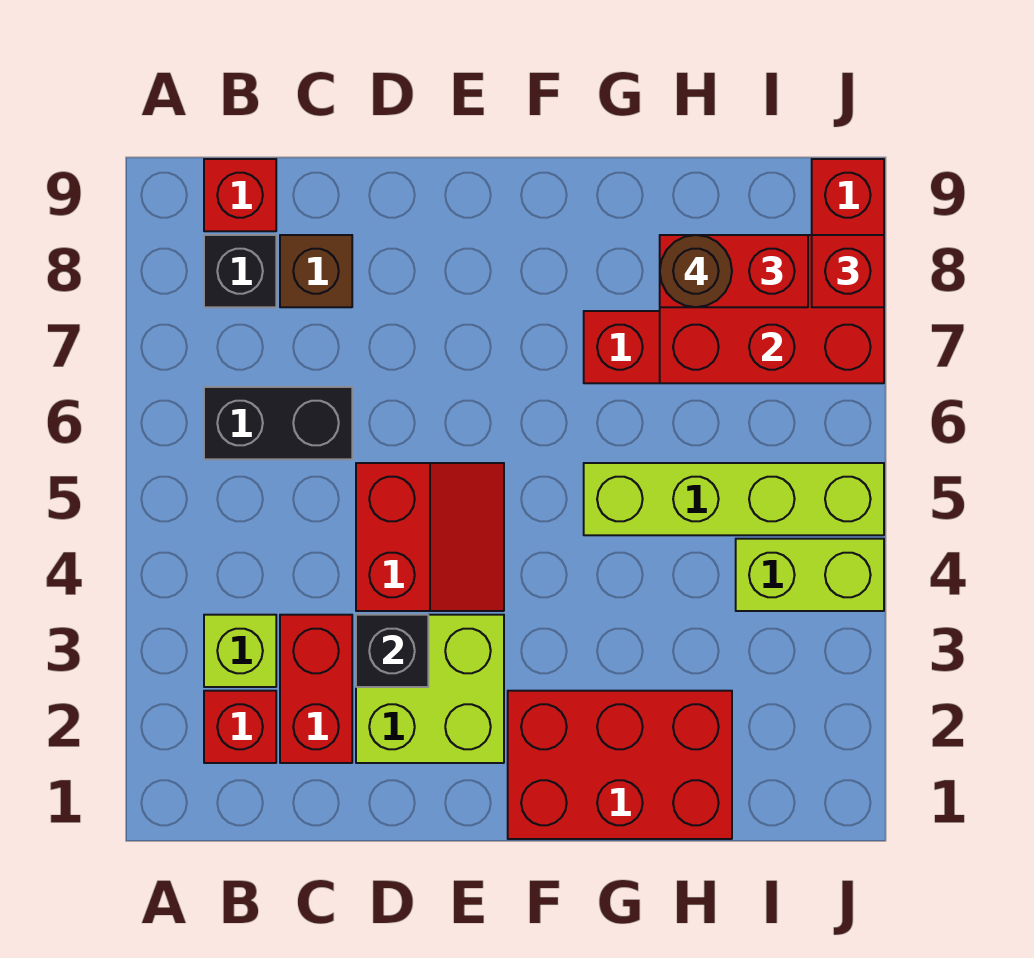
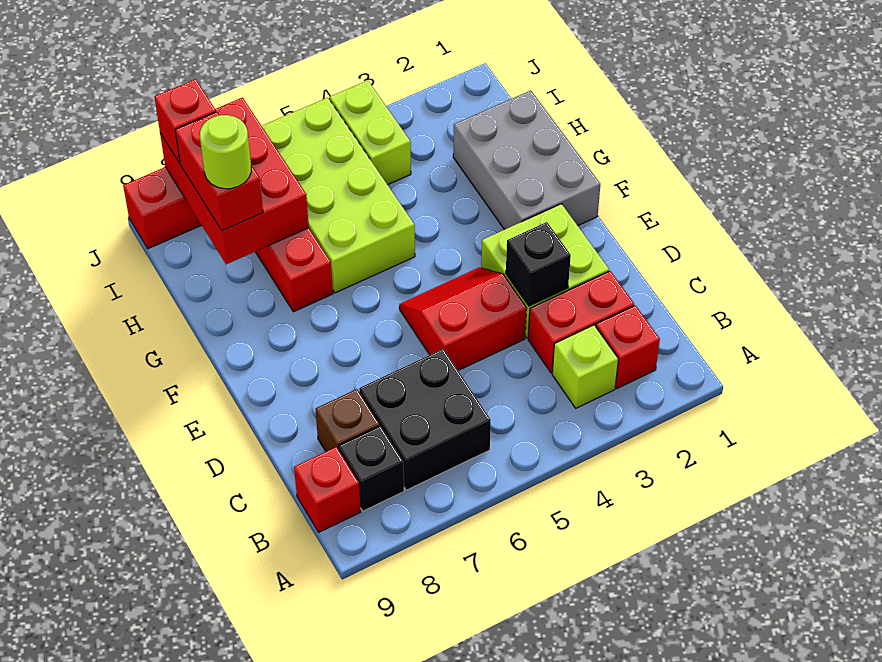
black brick B6:C6 level 1 -> black brick B6:C7 level 1
red brick F1:H2 level 1 -> grey brick F1:H2 level 1
lime brick G5:J5 level 1 -> lime brick G5:J6 level 1
brown round brick H8 level 4 -> lime round brick H8 level 4

